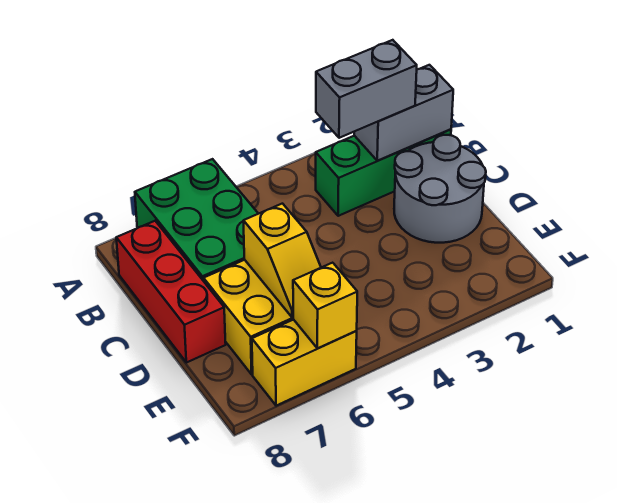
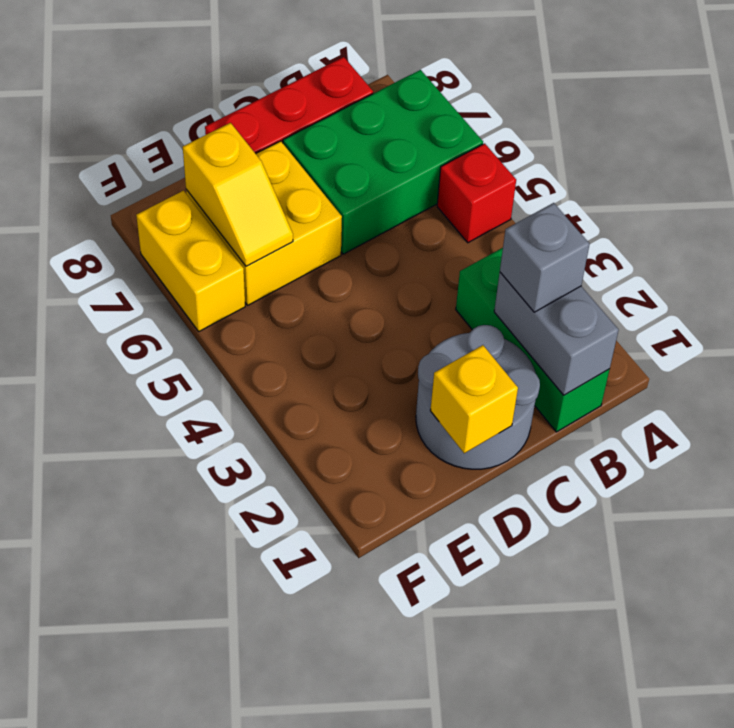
none -> red brick A5 level 1
grey brick B2:B3 level 3 -> grey brick B2 level 3
yellow slope D6:E6 level 2 top D -> yellow slope E6:E7 level 2 top 7
yellow brick F6 level 2 -> yellow brick D1 level 2

